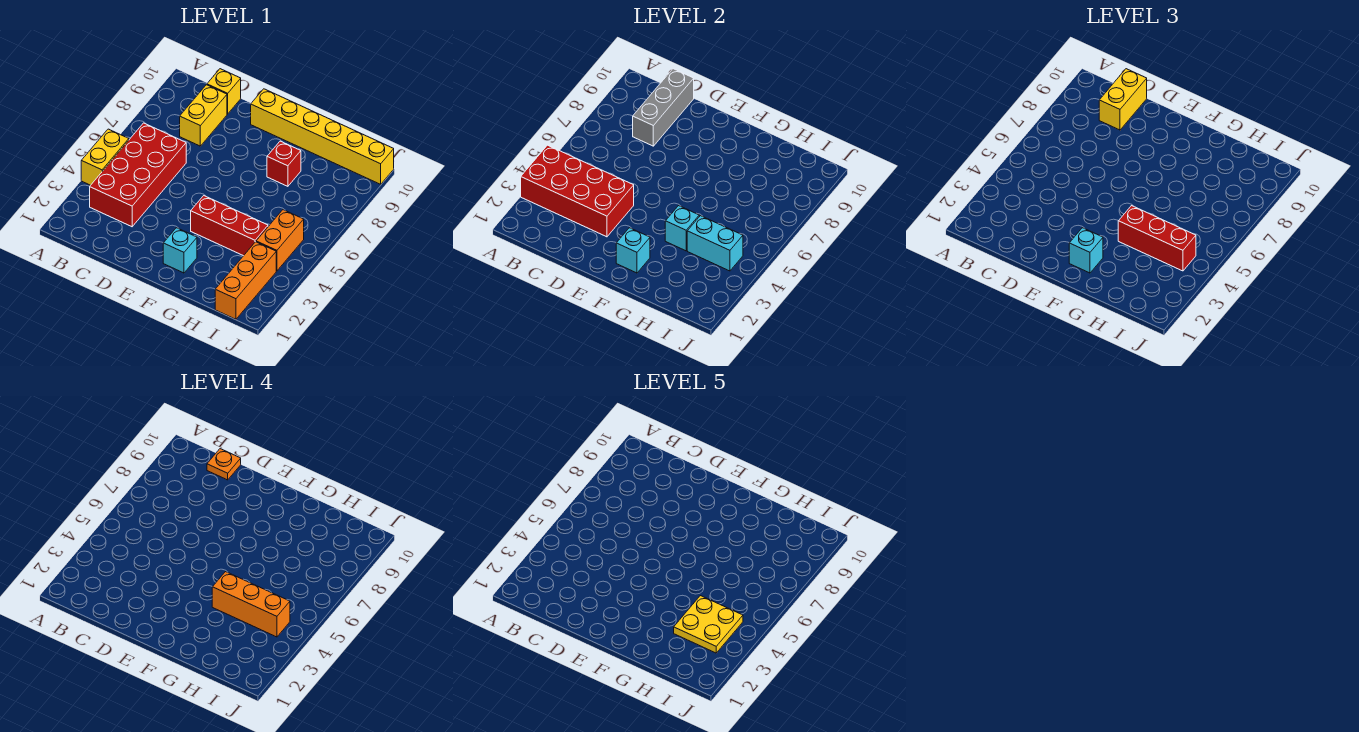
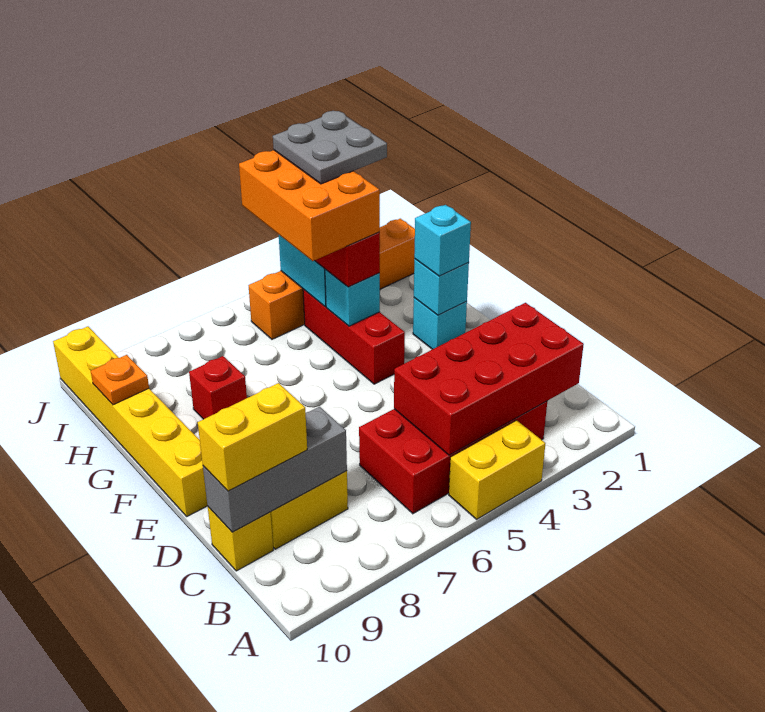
red brick A3:D4 level 2 -> red brick B2:C5 level 2
orange plate C10 level 4 -> orange plate H10 level 2
orange brick G4:I4 level 4 -> orange brick G4:I5 level 4
yellow plate H3:I4 level 5 -> grey plate H3:I4 level 5

